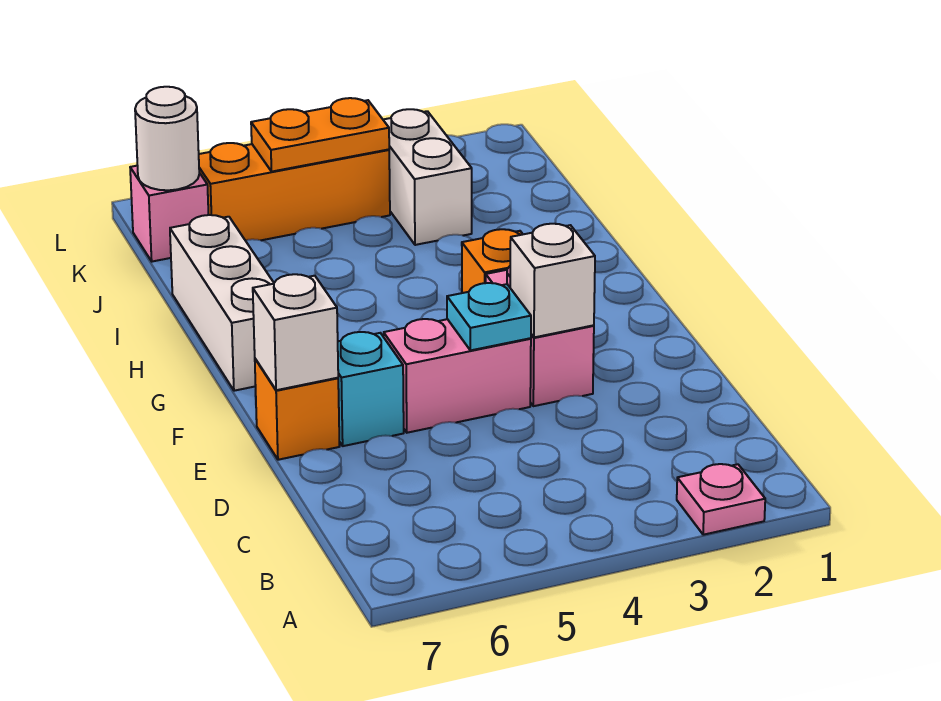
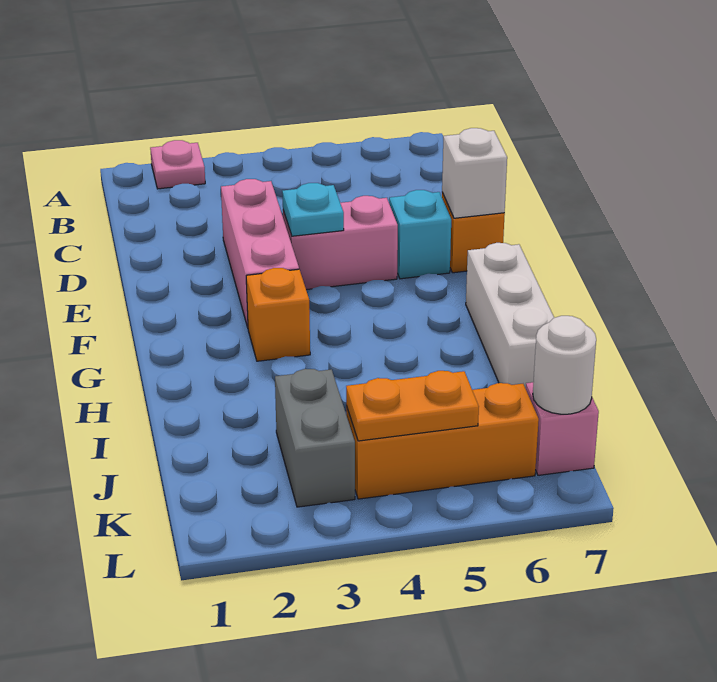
pink brick E3:F3 level 1 -> pink brick D3:F3 level 1
white brick E3 level 2 -> none
white brick J3:K3 level 1 -> grey brick J3:K3 level 1

